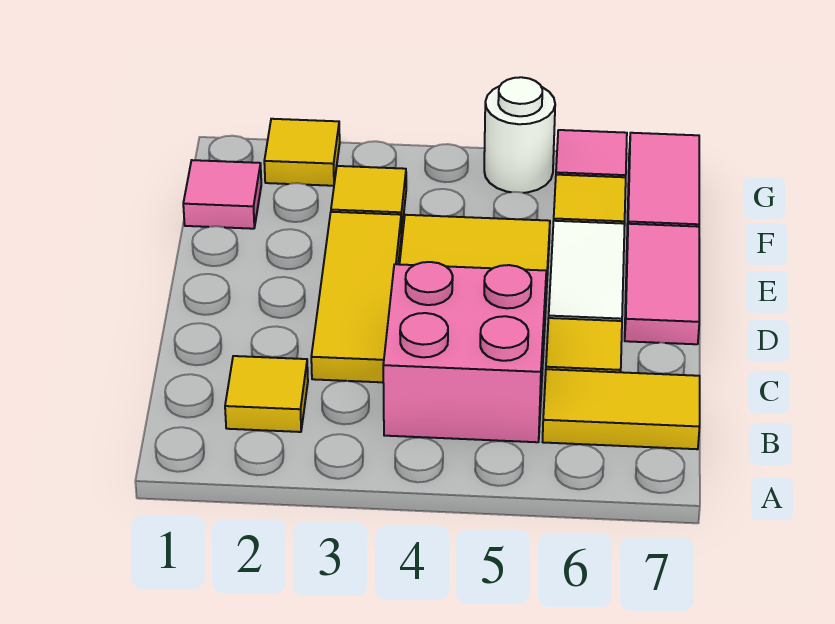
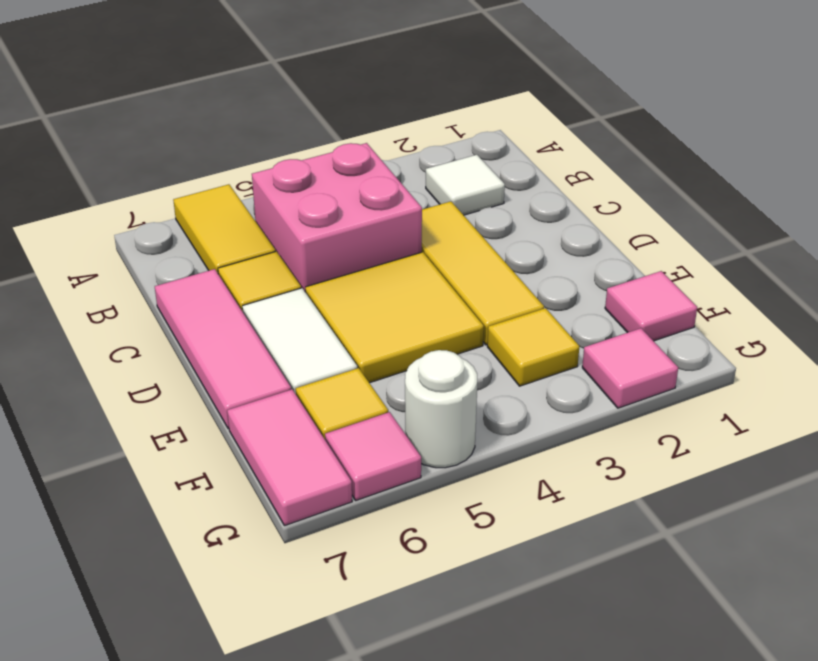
yellow tile B2 level 1 -> white tile B2 level 1
yellow tile B6:B7 level 1 -> yellow tile A6:B6 level 1
pink tile D7:E7 level 1 -> pink tile C7:E7 level 1
yellow tile G2 level 1 -> pink tile G2 level 1

